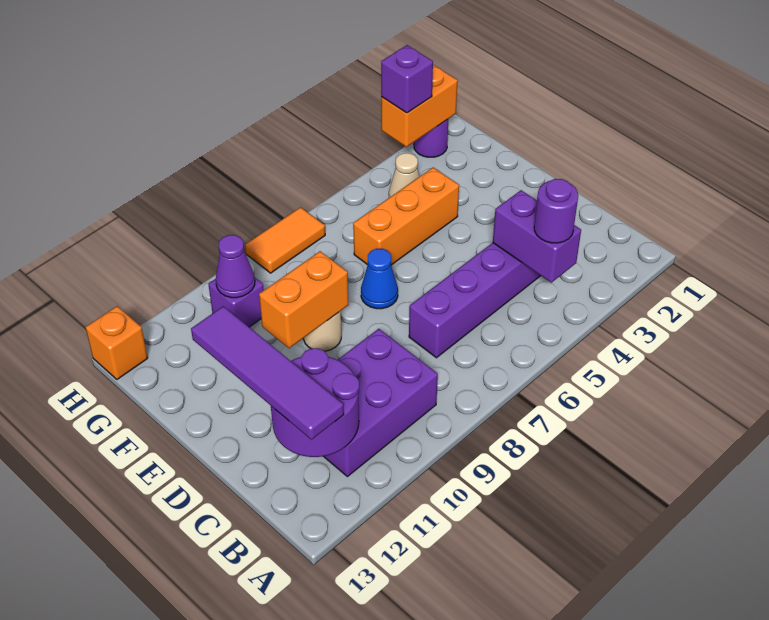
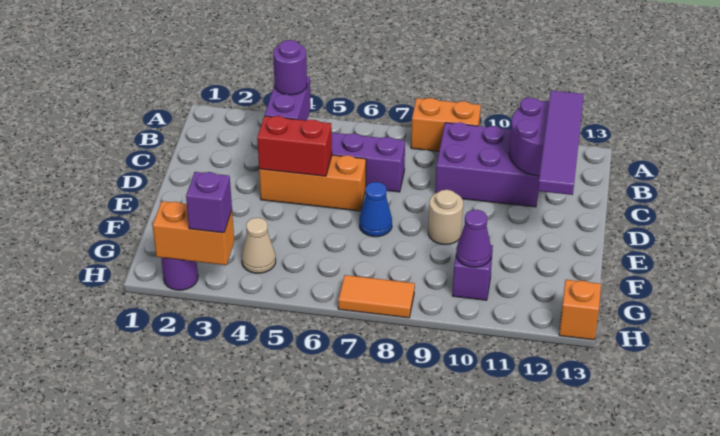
none -> red brick D4:D5 level 2
orange brick E9:E10 level 2 -> orange brick A8:A9 level 1
orange brick F4:F6 level 1 -> orange brick D4:D6 level 1

